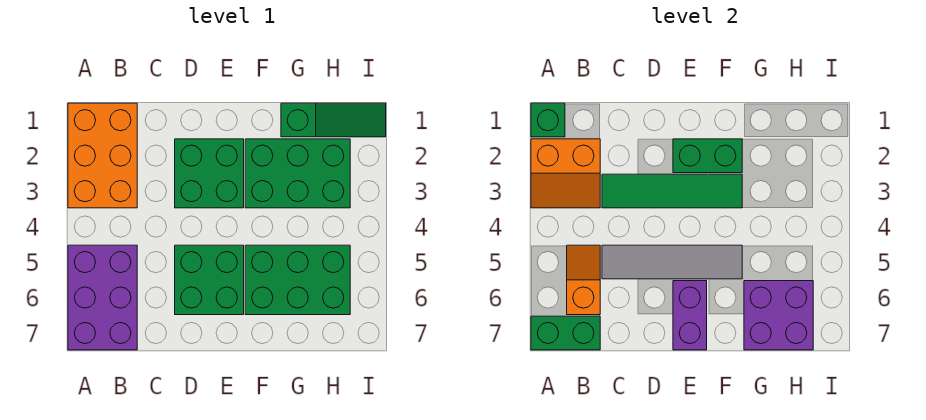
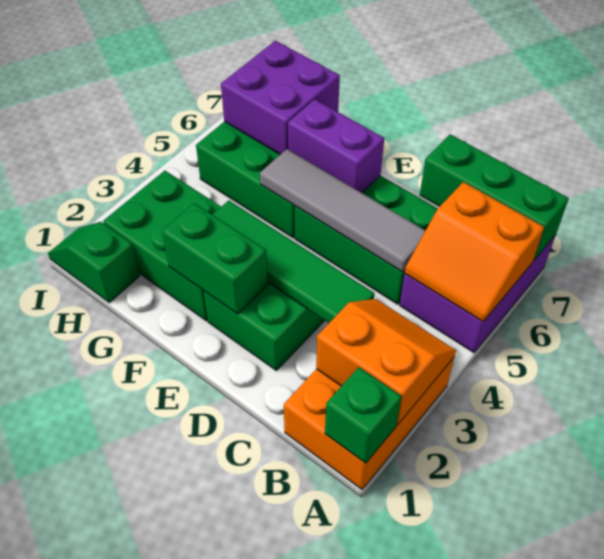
green brick A7:B7 level 2 -> green brick A7:C7 level 2
orange slope B5:B6 level 2 top 6 -> orange slope A5:B6 level 2 top 6
green brick D5:E6 level 1 -> green brick C5:E6 level 1
purple brick E6:E7 level 2 -> purple brick E6:F6 level 2
green slope G1:I1 level 1 top G -> green slope H1:I1 level 1 top H

